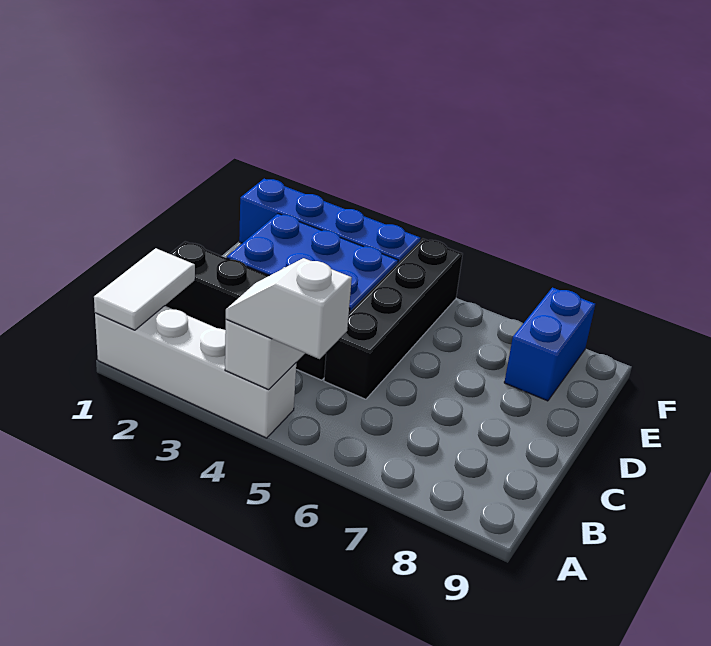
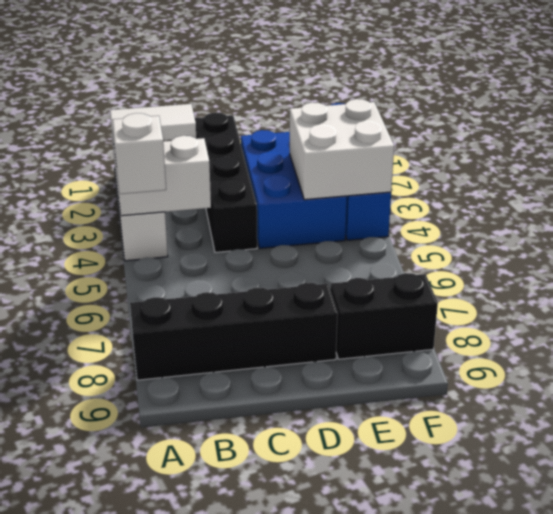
black brick C5:F5 level 1 -> black brick A8:D8 level 1
none -> white brick E3:F4 level 2
blue brick E8:F8 level 1 -> black brick E8:F8 level 1

